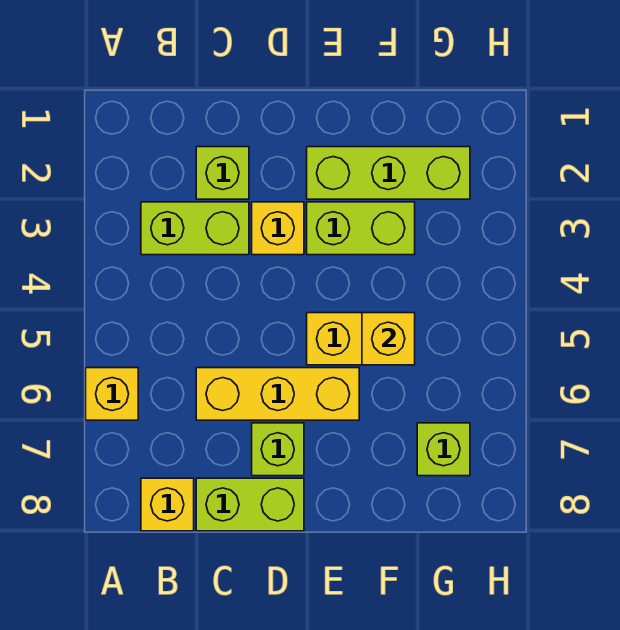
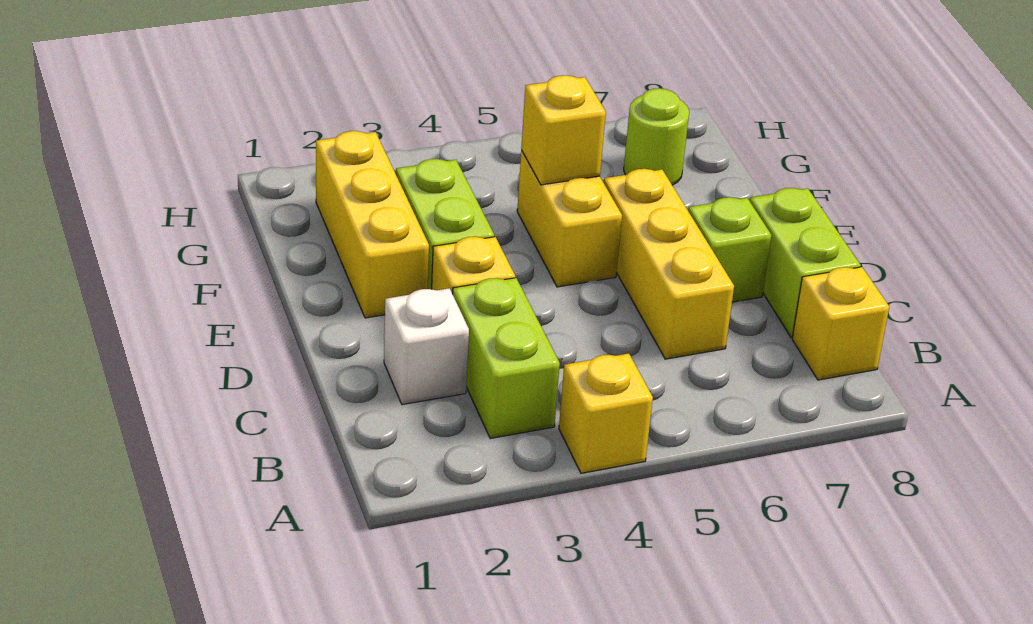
yellow brick A6 level 1 -> yellow brick A4 level 1
lime brick C2 level 1 -> white brick C2 level 1
lime brick E2:G2 level 1 -> yellow brick E2:G2 level 1
lime brick G7 level 1 -> lime round brick G7 level 1

